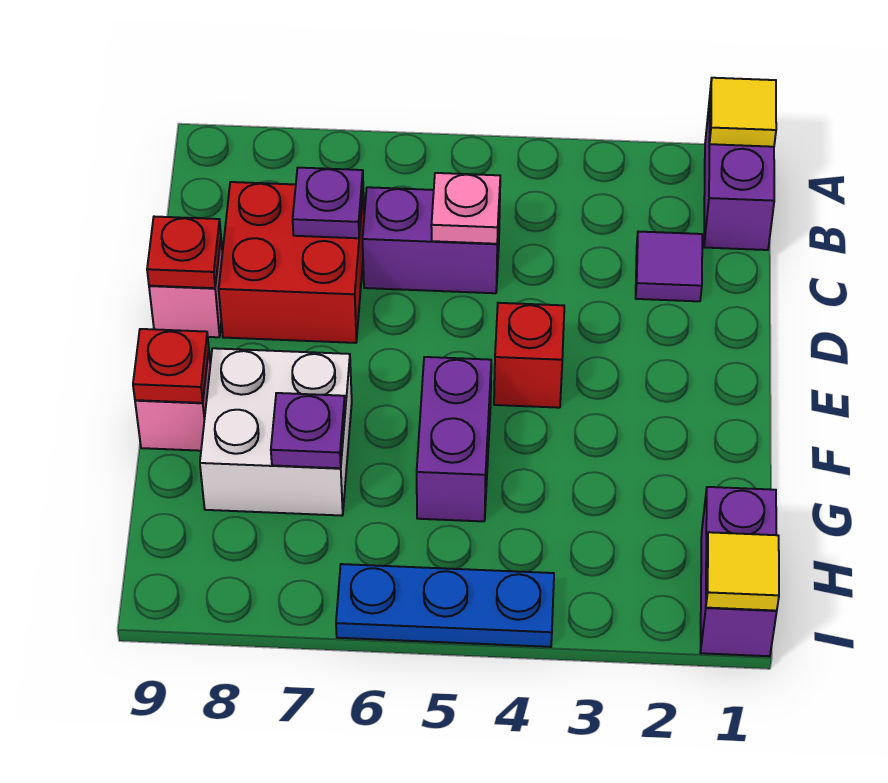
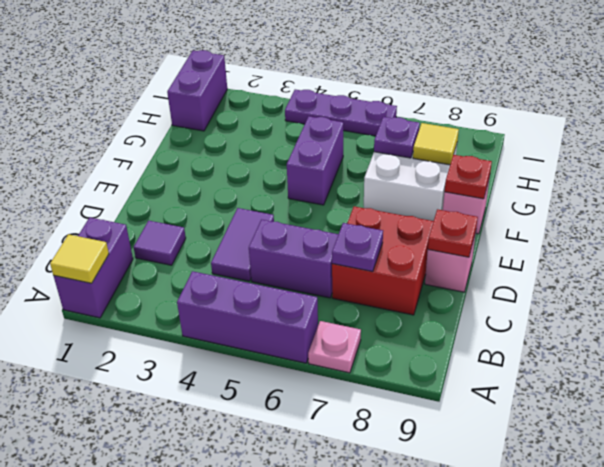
none -> purple brick A4:A6 level 1
none -> purple tile C4:D4 level 1
pink plate C5 level 2 -> pink plate A7 level 1
red brick E4 level 1 -> none
yellow tile I1 level 2 -> yellow tile G8 level 2
blue plate I4:I6 level 1 -> purple plate I4:I6 level 1

